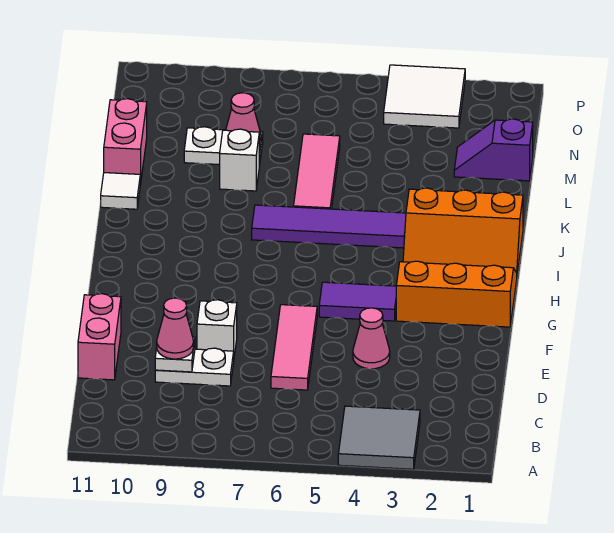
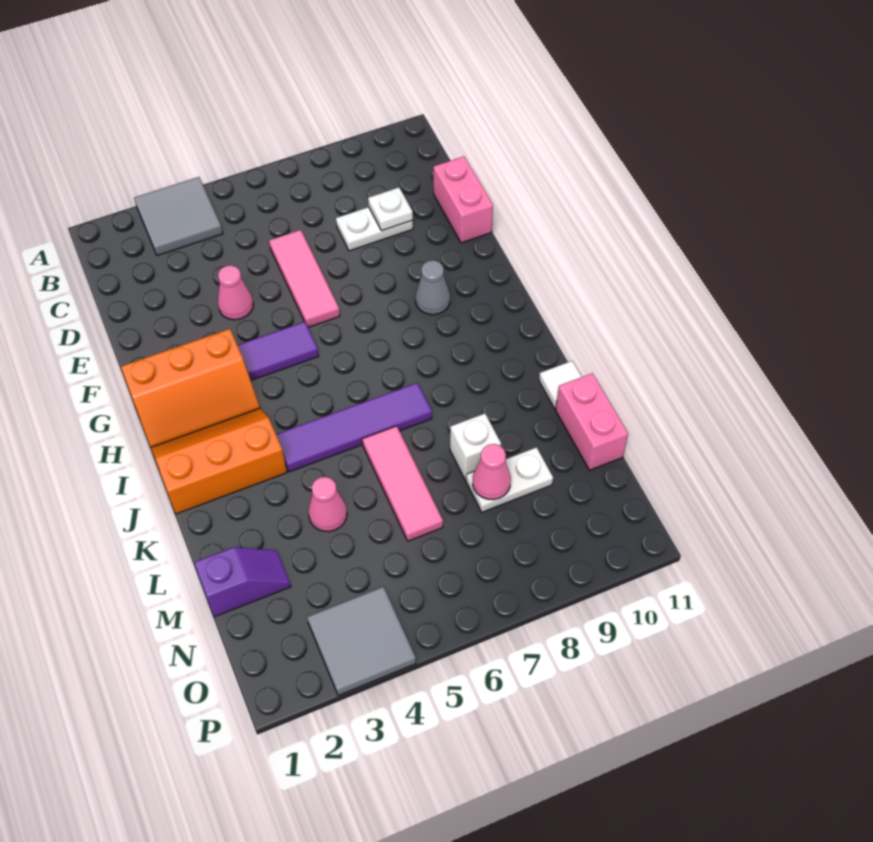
pink cone D9 level 3 -> pink cone L4 level 1
white brick E8 level 1 -> none
none -> grey cone G9 level 1
white tile O3:P4 level 1 -> grey tile O3:P4 level 1

